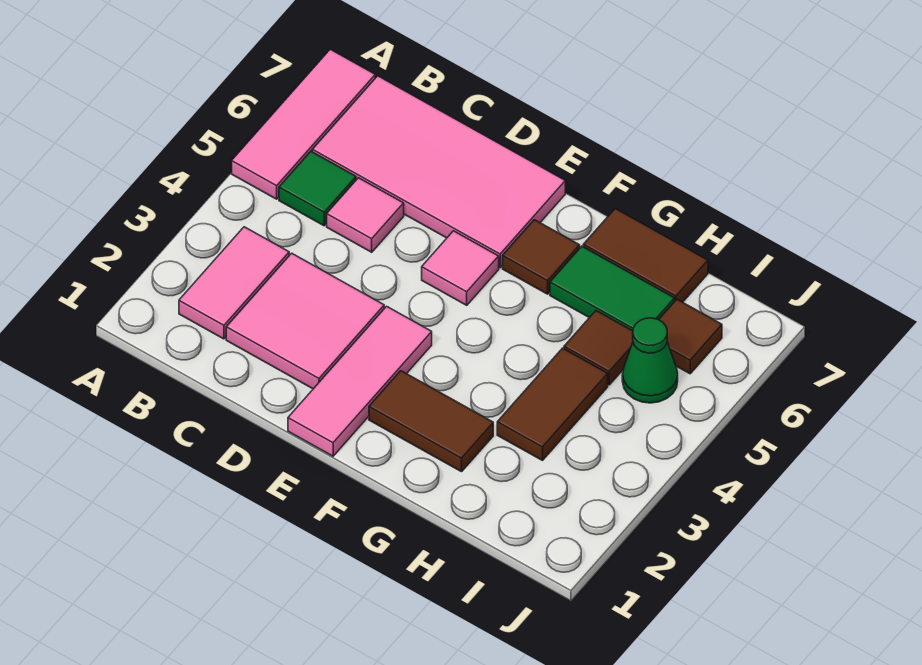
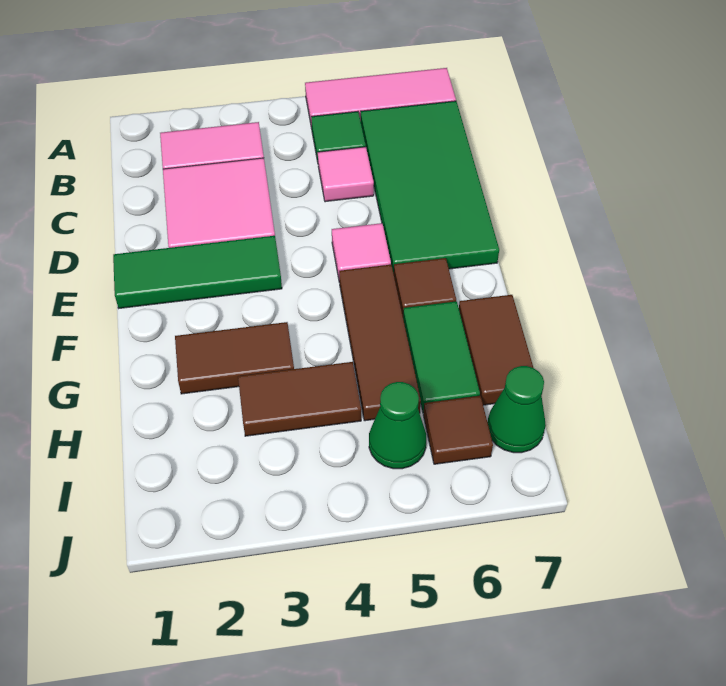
pink tile B6:E7 level 1 -> green tile B6:E7 level 1
pink tile E1:E3 level 1 -> green tile E1:E3 level 1
brown tile F2:G2 level 1 -> brown tile G2:G3 level 1
brown tile H5 level 1 -> brown tile F5:H5 level 1
none -> green cone I7 level 1

